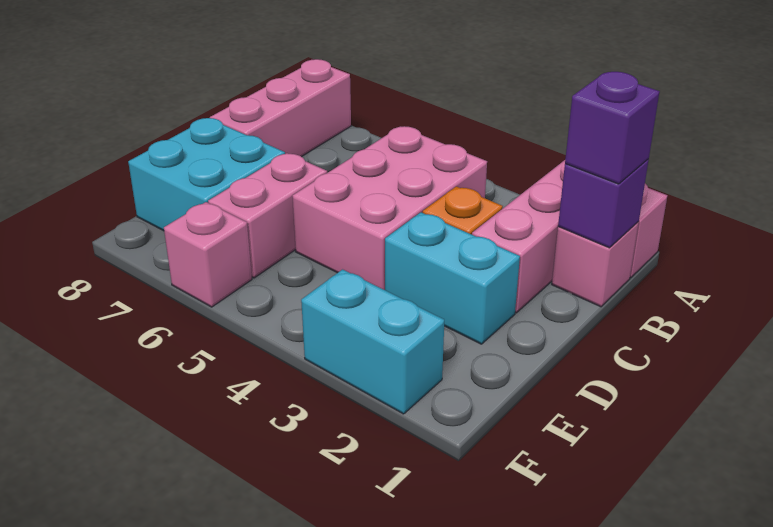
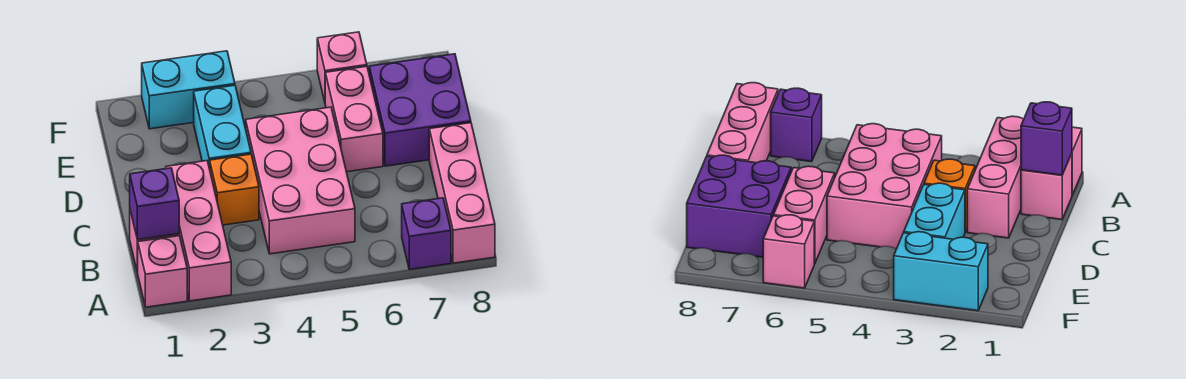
purple brick B1 level 3 -> purple brick A7 level 1
cyan brick D2:D3 level 1 -> cyan brick D3:E3 level 1
cyan brick D7:E8 level 1 -> purple brick D7:E8 level 1

